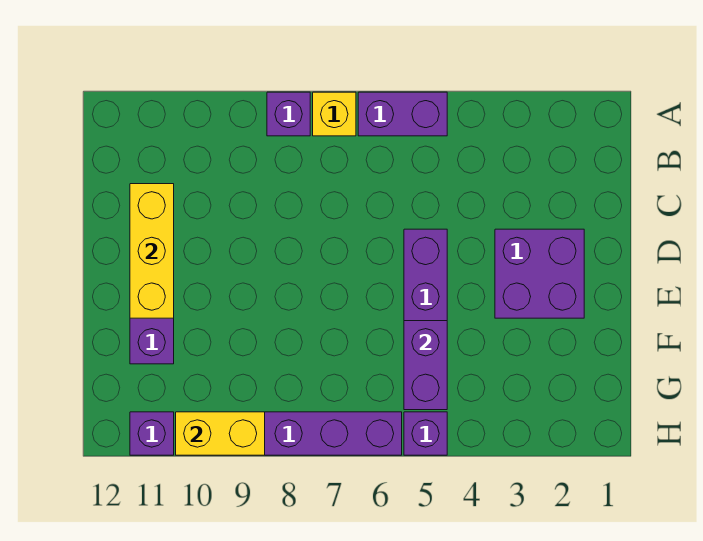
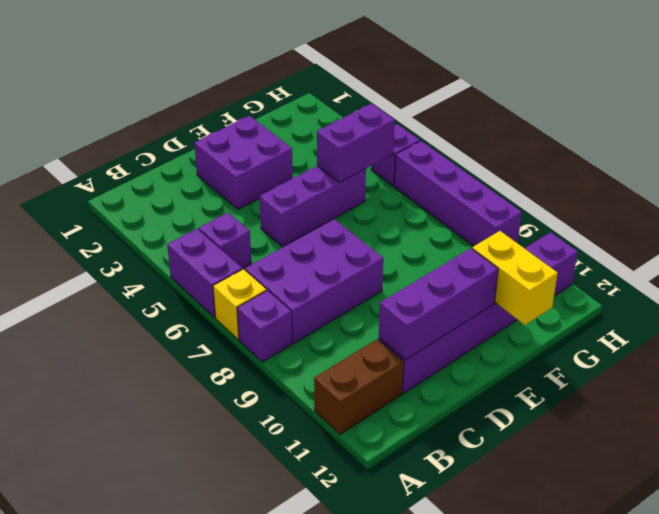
none -> brown brick A11:B11 level 1
none -> purple brick B5 level 1
none -> purple brick B7:D8 level 1
yellow brick C11:E11 level 2 -> purple brick C11:E11 level 2
yellow brick H9:H10 level 2 -> yellow brick F11:F12 level 2

